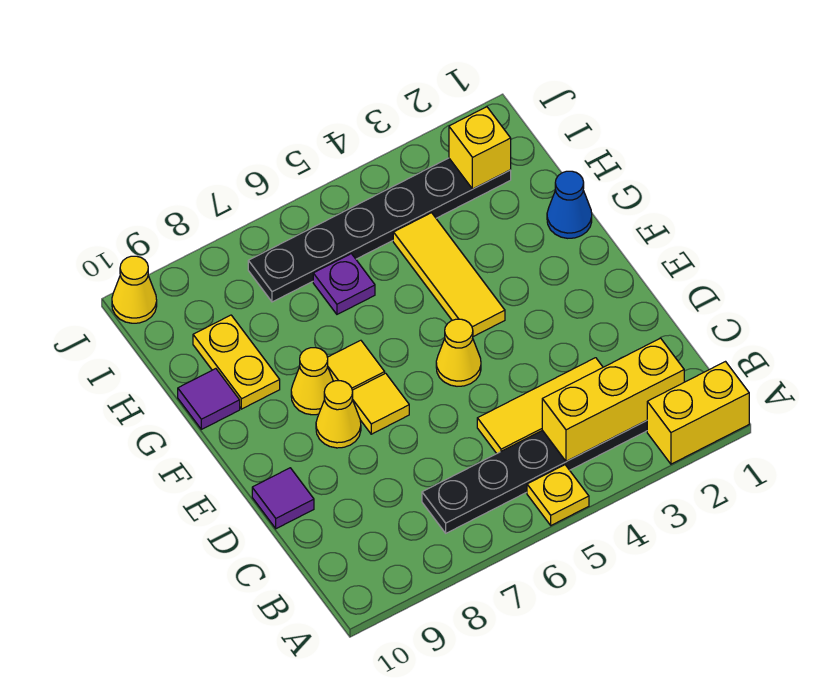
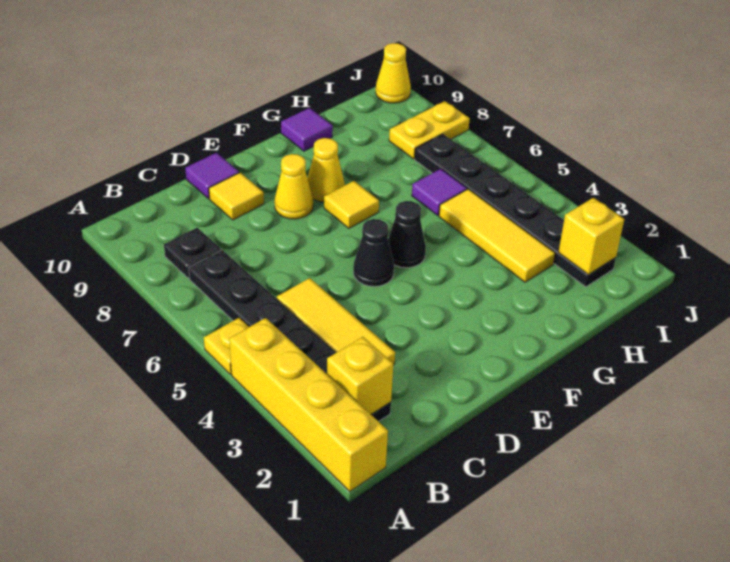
yellow brick A1:A2 level 1 -> yellow brick A1:A4 level 1
yellow brick B2:B4 level 2 -> yellow brick B2 level 2
none -> black plate B8 level 1
yellow cone E5 level 1 -> black cone E5 level 1
yellow tile E7 level 1 -> yellow tile D9 level 1
yellow tile F4:H4 level 1 -> yellow tile H3:H5 level 1
none -> black cone F5 level 1
blue cone G1 level 1 -> none
yellow plate G9:H9 level 1 -> yellow plate I8:J8 level 1
purple plate H6 level 1 -> purple tile H6 level 1

